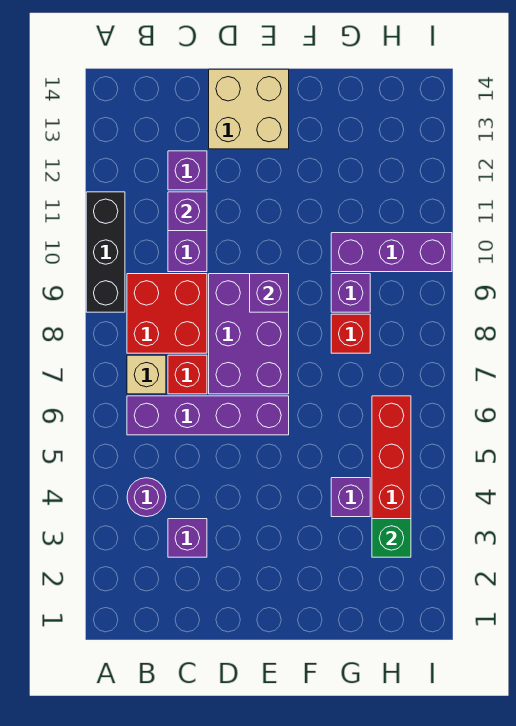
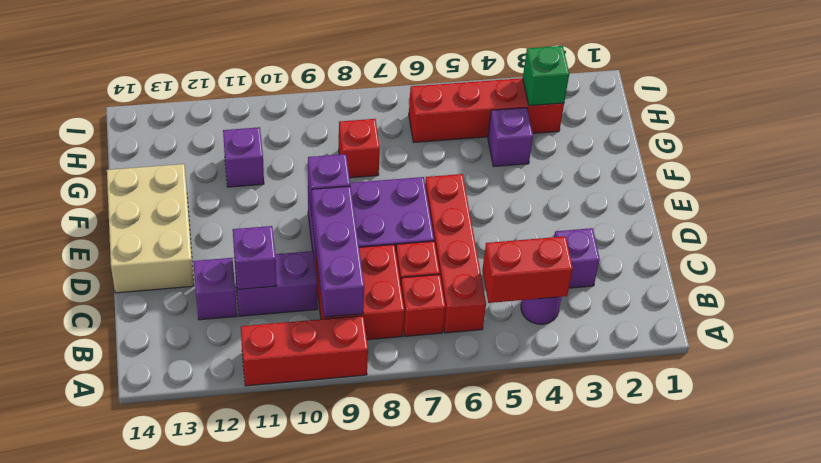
black brick A9:A11 level 1 -> red brick A9:A11 level 1
none -> red brick B4:B5 level 2
purple brick B6:E6 level 1 -> red brick B6:E6 level 1
tan brick B7 level 1 -> red brick B7 level 1
tan brick D13:E14 level 1 -> tan brick D13:F14 level 1
purple brick G9 level 1 -> purple brick G11 level 1
purple brick G10:I10 level 1 -> purple brick B9:D9 level 2

